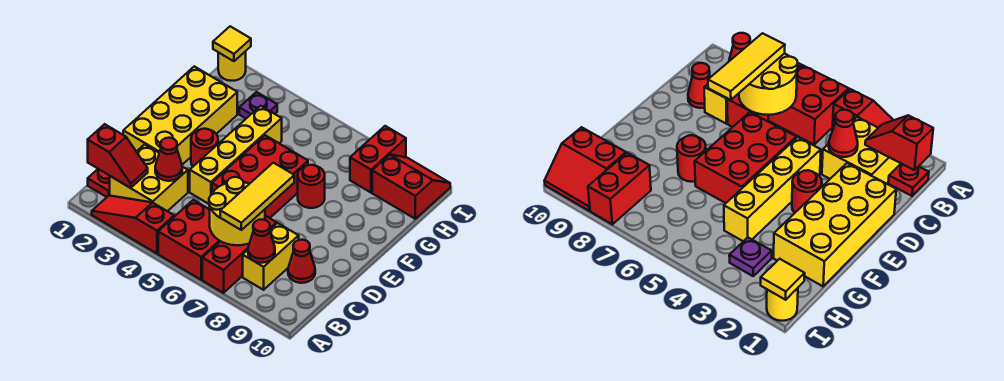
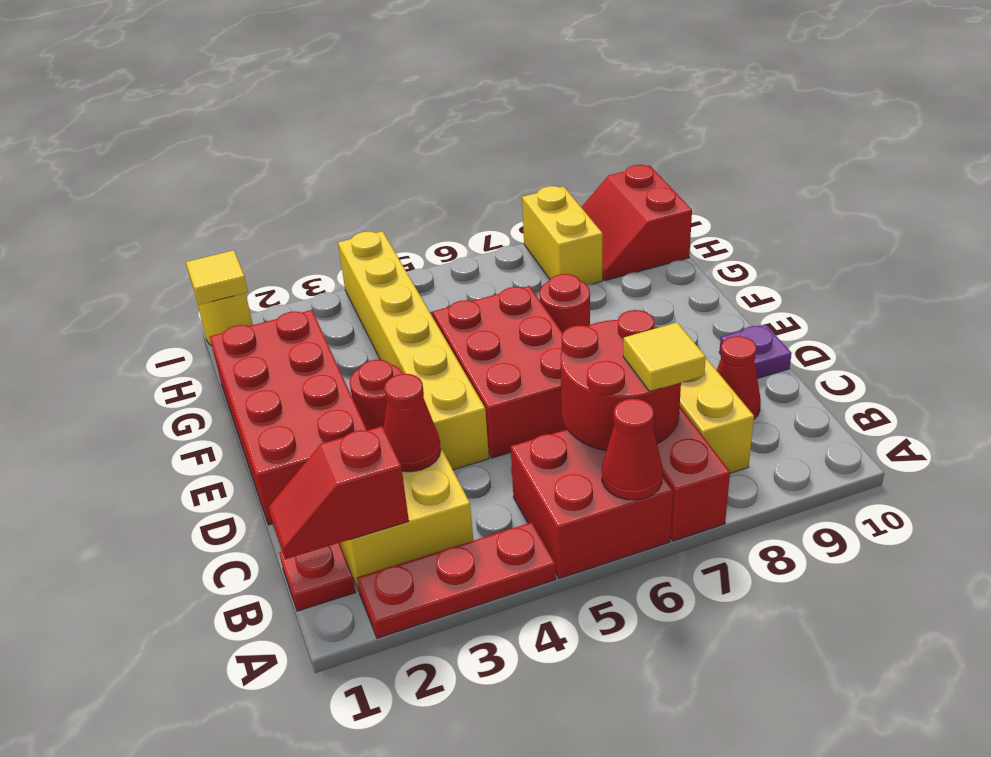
red slope A2:A4 level 1 top 4 -> red plate A2:A4 level 1
red slope B1:B2 level 2 top 1 -> red slope B1:B2 level 2 top 2
yellow round brick B6:C7 level 2 -> red round brick B6:C7 level 2
yellow tile B7:D7 level 3 -> yellow tile B7 level 3
red cone B8 level 2 -> red cone A6 level 2
yellow brick D1:G2 level 1 -> red brick D1:G2 level 1
yellow brick D4:G4 level 1 -> yellow brick D4:I4 level 1
purple plate H3 level 1 -> purple plate D10 level 1
red brick H8:I8 level 1 -> yellow brick H8:I8 level 1
red slope H9:I10 level 1 top H -> red slope H9:I10 level 1 top 10

